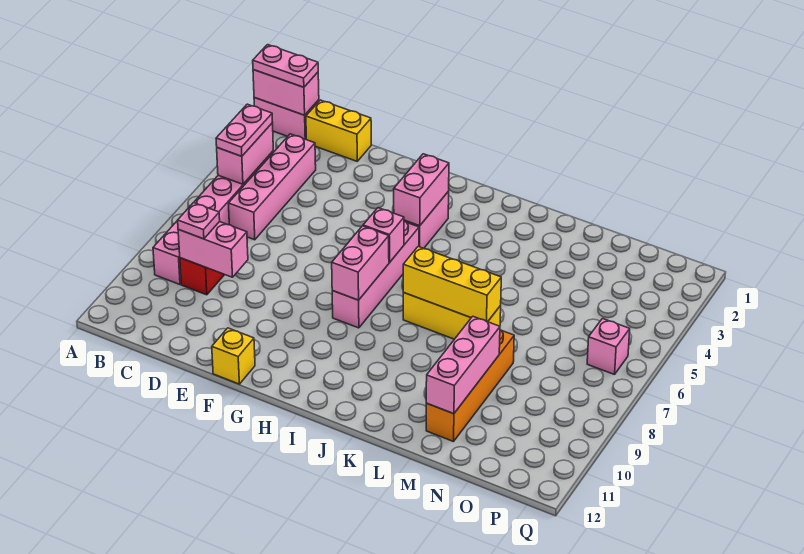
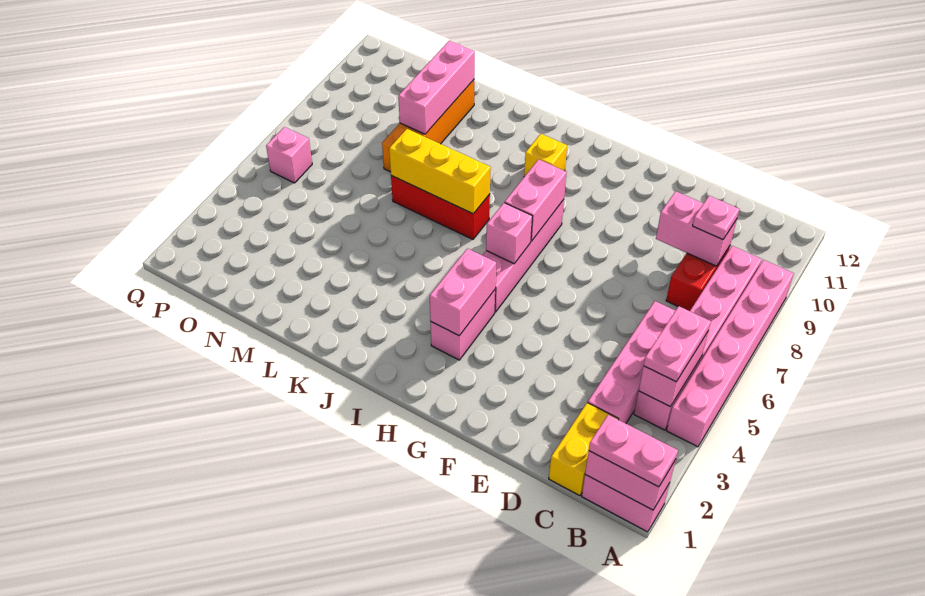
none -> pink brick A4:A9 level 1
yellow brick C1:D1 level 1 -> yellow brick C1:C2 level 1
yellow brick F12 level 1 -> yellow brick I10 level 1
yellow brick J7:L7 level 1 -> red brick J7:L7 level 1

